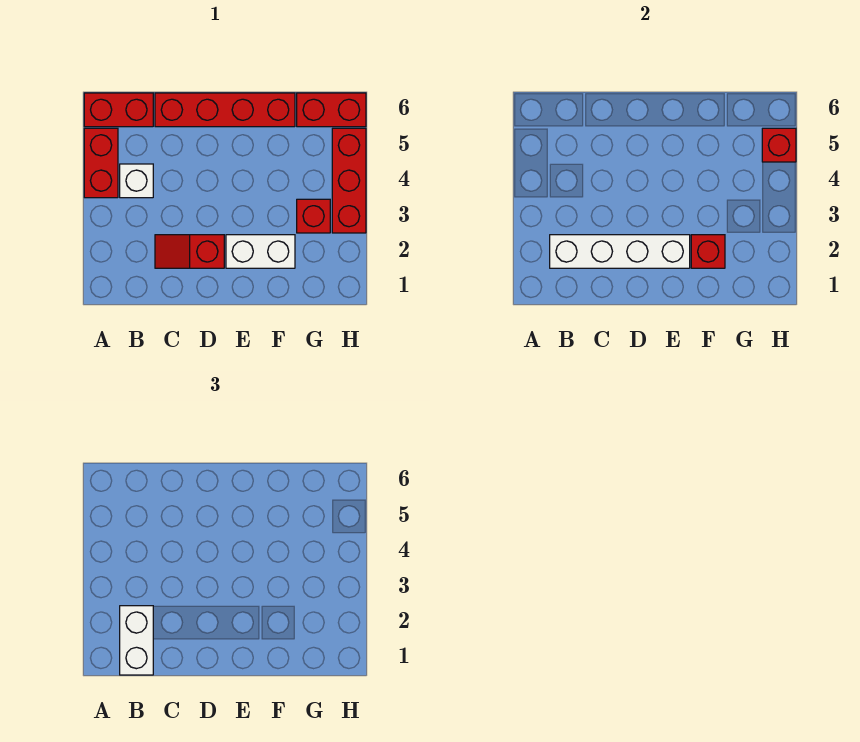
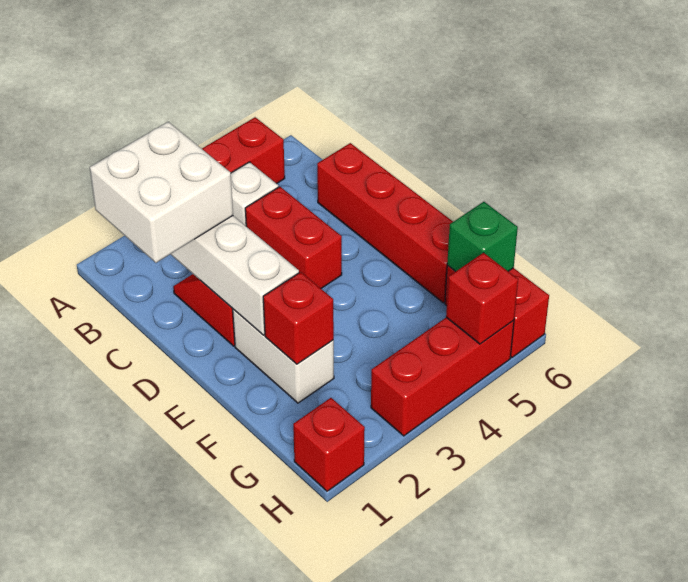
red brick A6:B6 level 1 -> red brick C4:D4 level 1
white brick B1:B2 level 3 -> white brick B1:C2 level 3
red brick G3 level 1 -> red brick H1 level 1
none -> green brick G6 level 2

